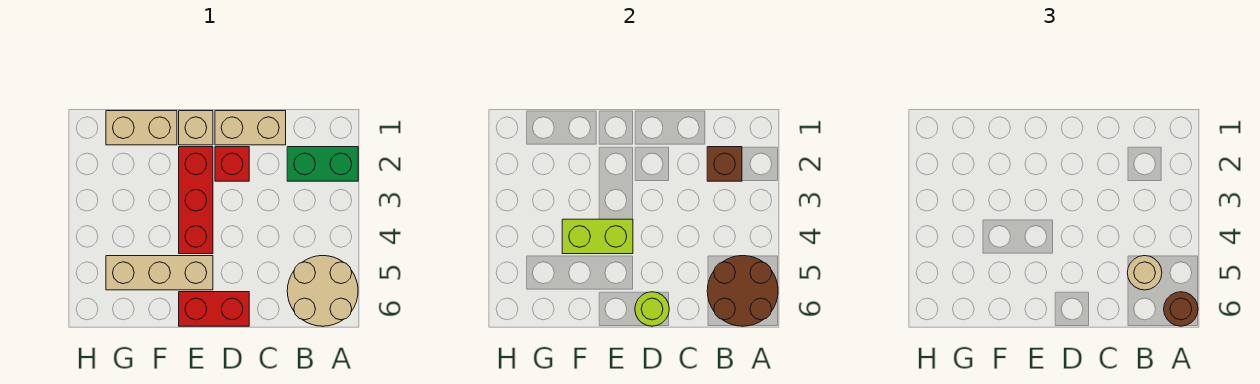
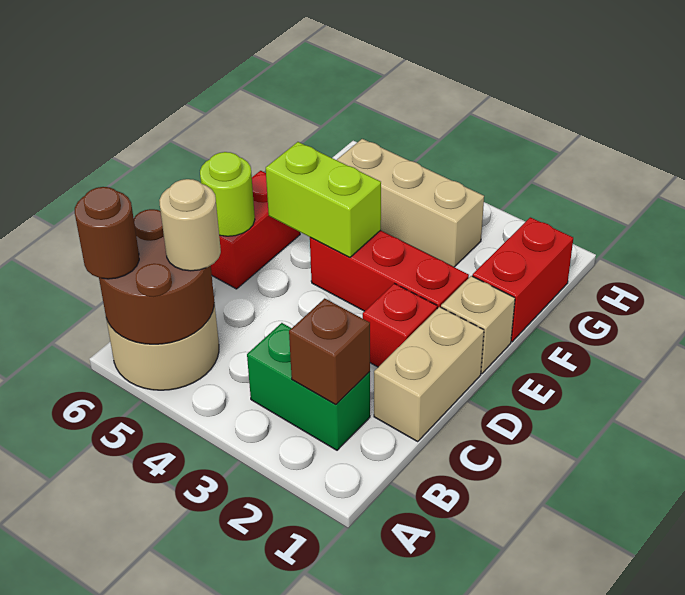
green brick A2:B2 level 1 -> green brick B2:B3 level 1
lime brick E4:F4 level 2 -> lime brick E4:E5 level 2
tan brick E5:G5 level 1 -> tan brick G3:G5 level 1
tan brick F1:G1 level 1 -> red brick F1:G1 level 1

